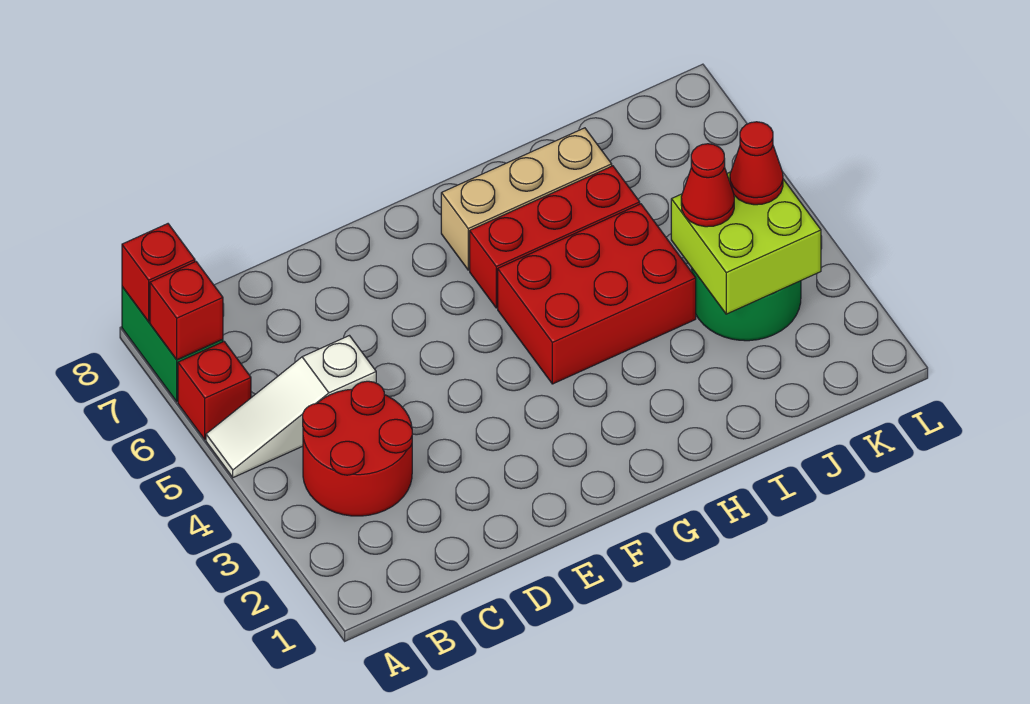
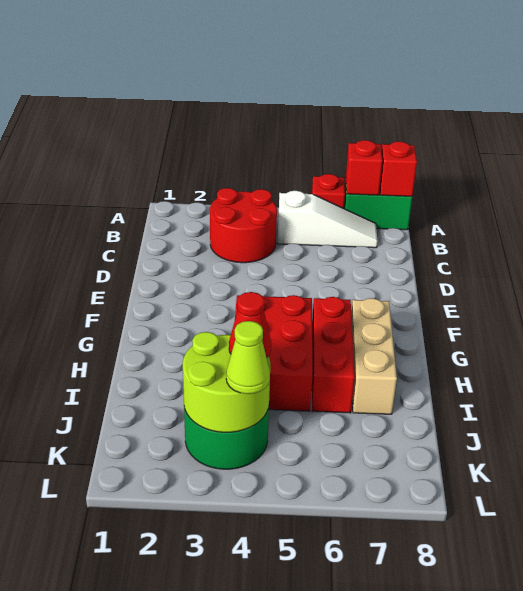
white slope A5:C5 level 1 top C -> white slope B5:B7 level 1 top 5
lime brick J3:K4 level 2 -> lime round brick J3:K4 level 2
red cone K4 level 3 -> lime cone K4 level 3

